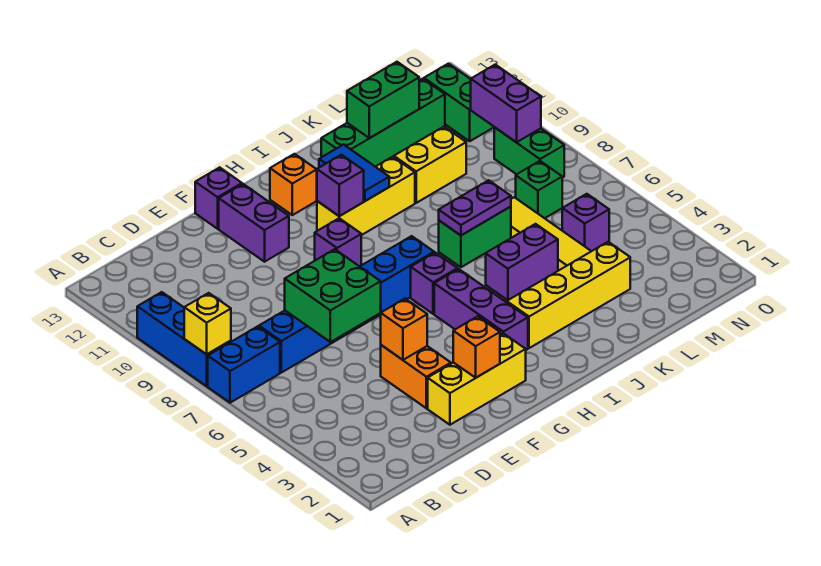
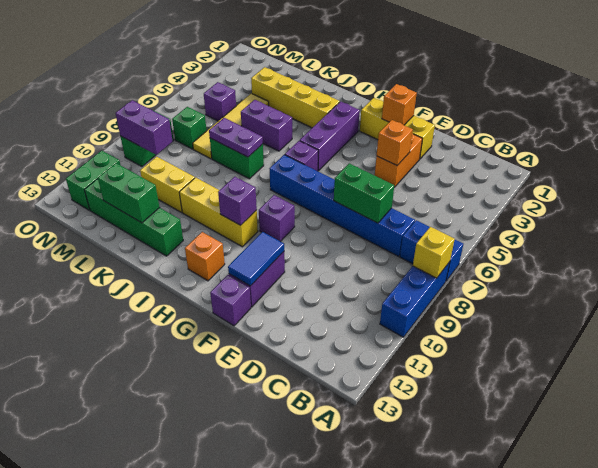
green brick D6:E7 level 2 -> green brick D7:E7 level 2
blue tile I10:I11 level 2 -> blue tile F11:F12 level 2
purple brick N9:N10 level 2 -> purple brick M9:N9 level 2

